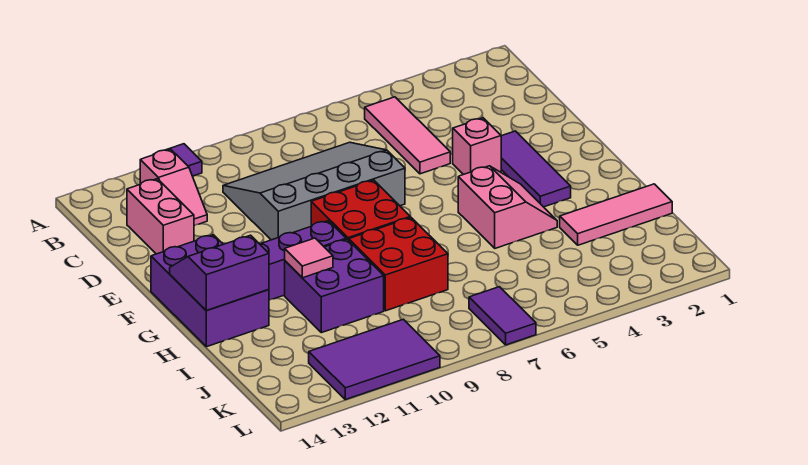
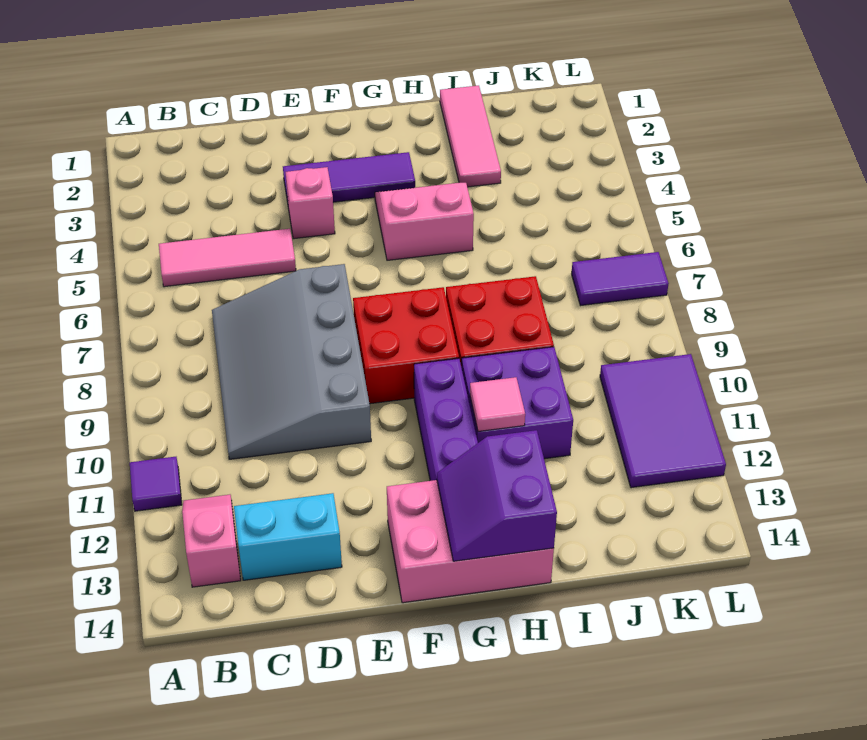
pink slope B12:C12 level 1 top B -> pink slope B12:B13 level 1 top 13
pink brick C13:D13 level 1 -> cyan brick C13:D13 level 1
purple brick F13:H14 level 1 -> pink brick F13:H14 level 1

